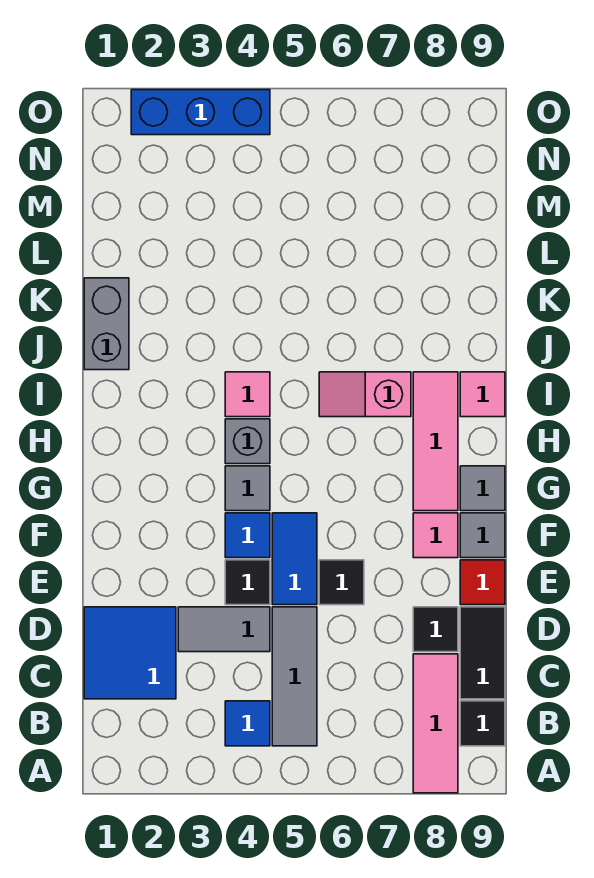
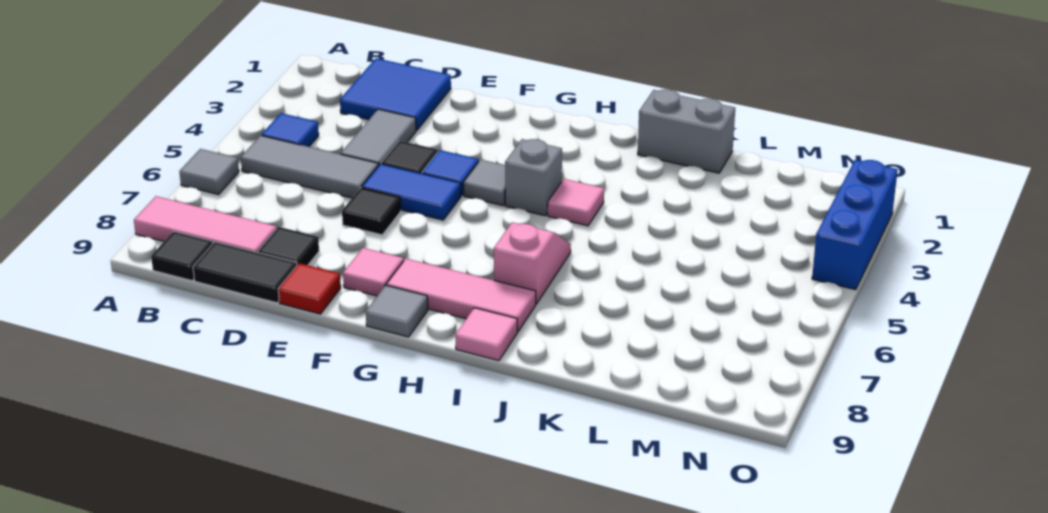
grey tile F9 level 1 -> grey tile A6 level 1

